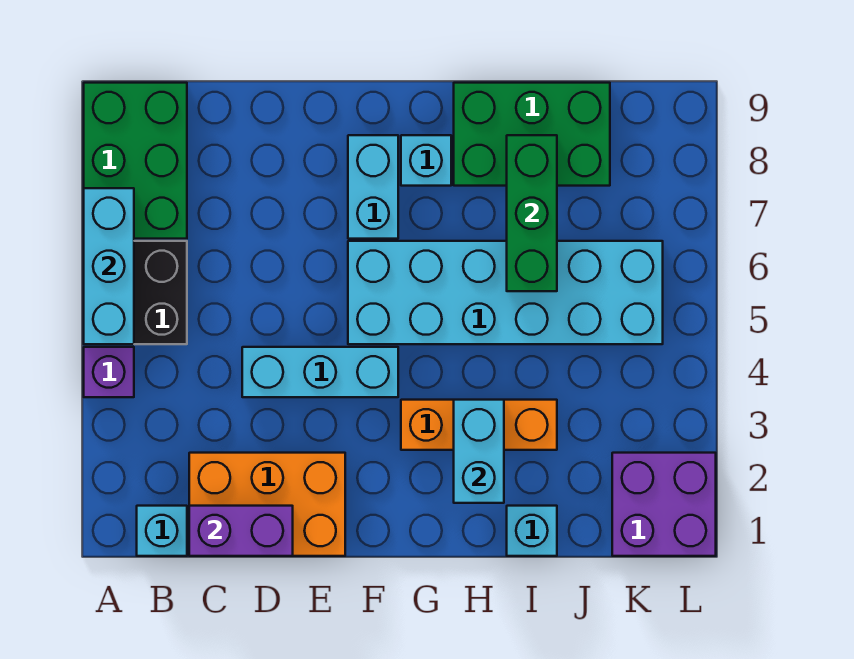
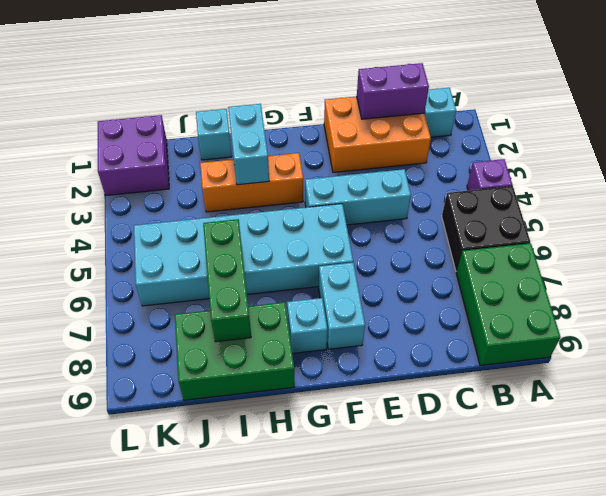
cyan brick A5:A7 level 2 -> none

